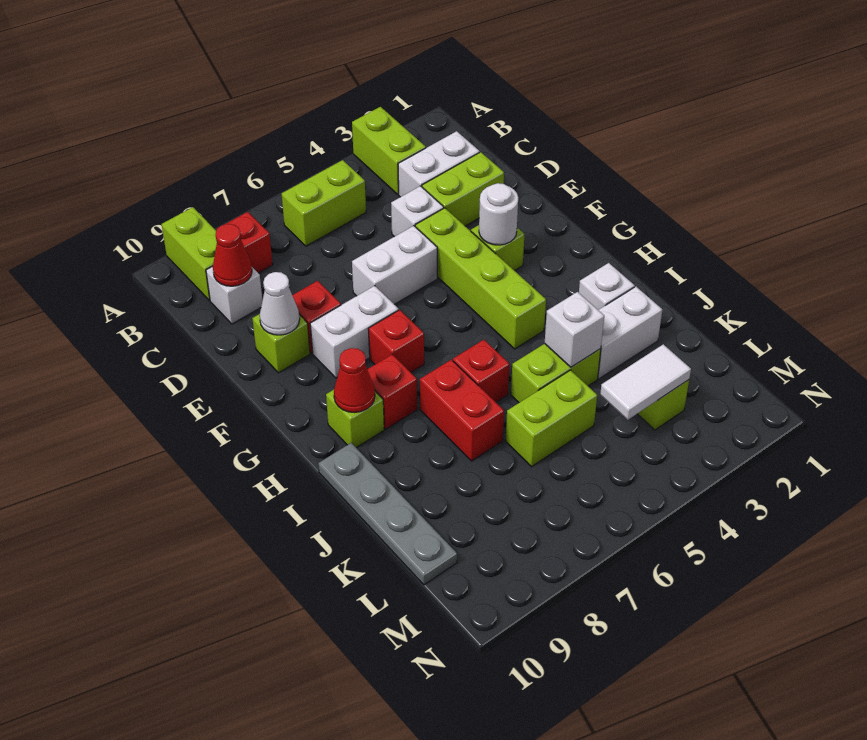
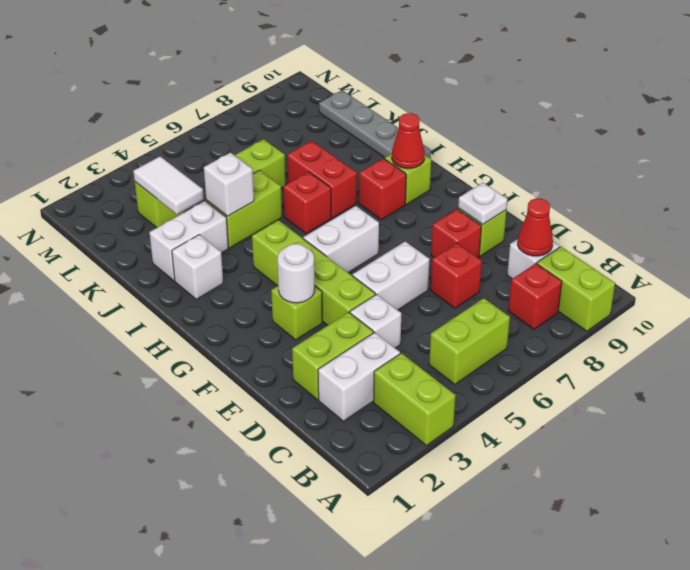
white cone E9 level 2 -> white plate E9 level 2
white brick F7:F8 level 1 -> white brick G5:G6 level 1
red brick G7 level 1 -> red brick D7 level 1
white tile L3:L4 level 2 -> white tile K3:L3 level 2

